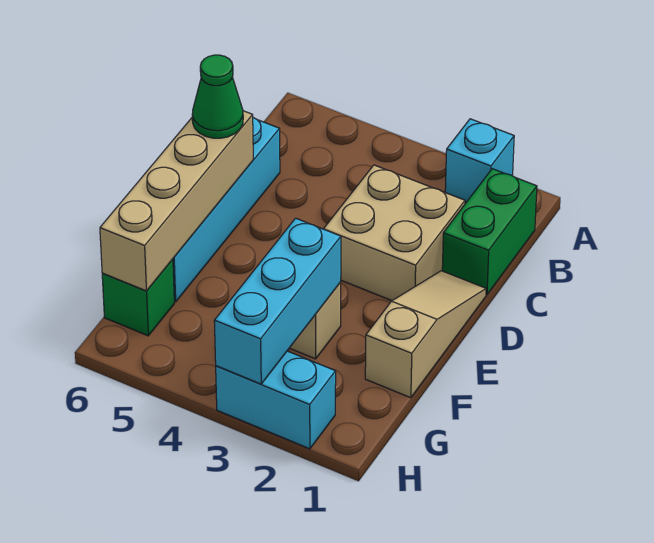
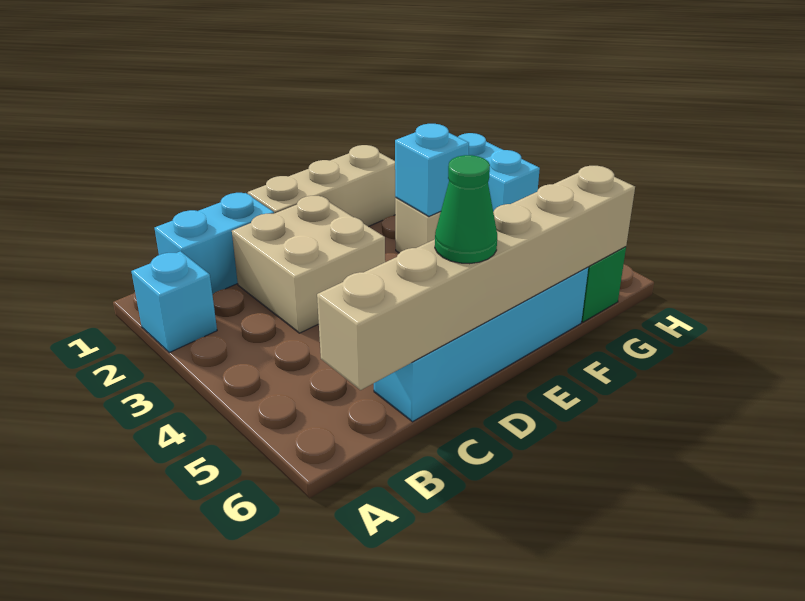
green brick B1:C1 level 1 -> cyan brick B1:C1 level 1
tan slope D1:F1 level 1 top F -> tan brick D1:F1 level 1
tan brick D6:G6 level 2 -> tan brick B6:G6 level 2
cyan brick F3:H3 level 2 -> cyan brick F3 level 2

